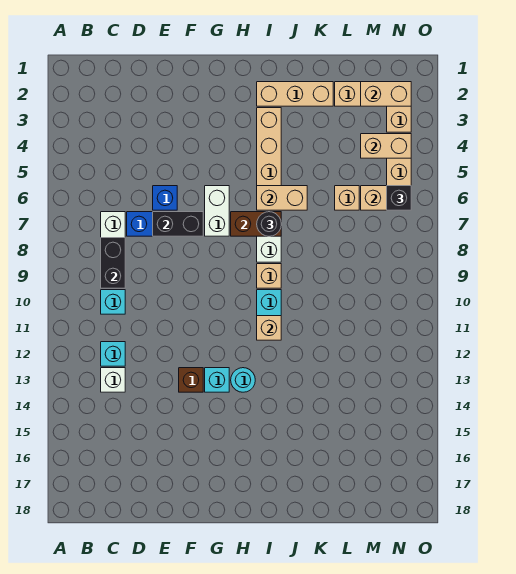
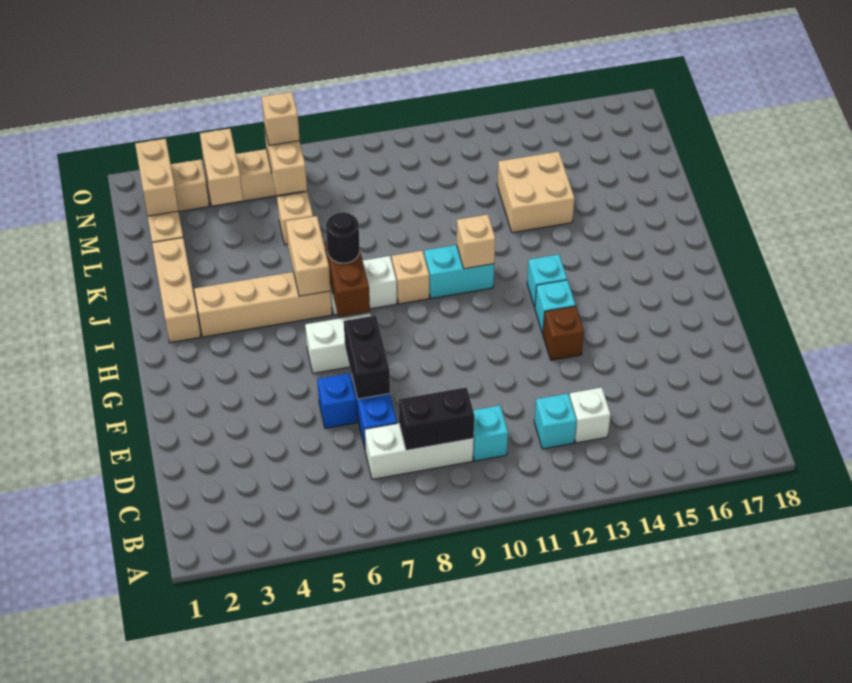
cyan round brick H13 level 1 -> cyan brick H13 level 1
none -> tan brick K13:L14 level 1
black brick N6 level 3 -> tan brick N6 level 3

